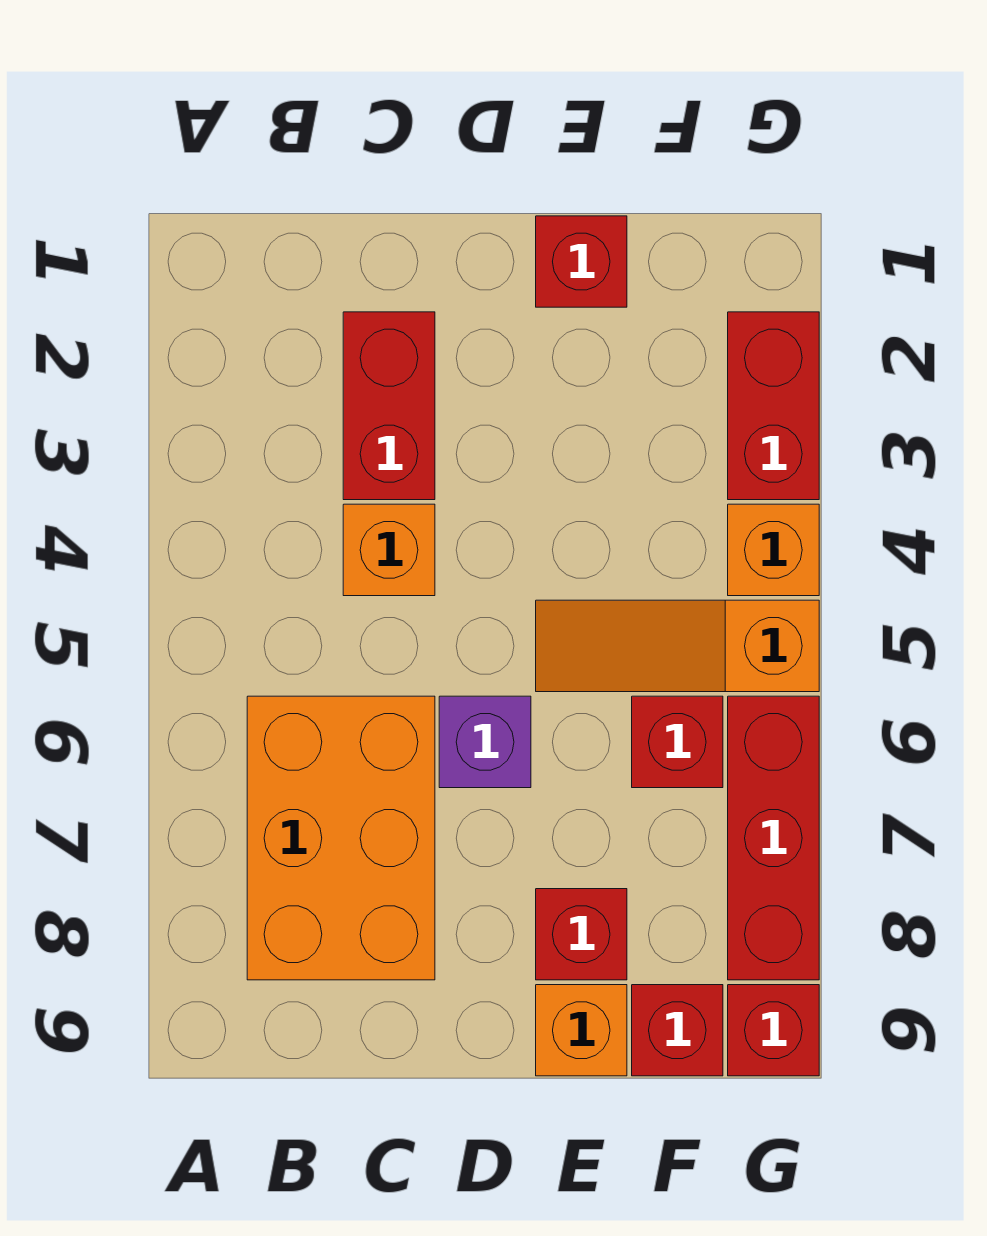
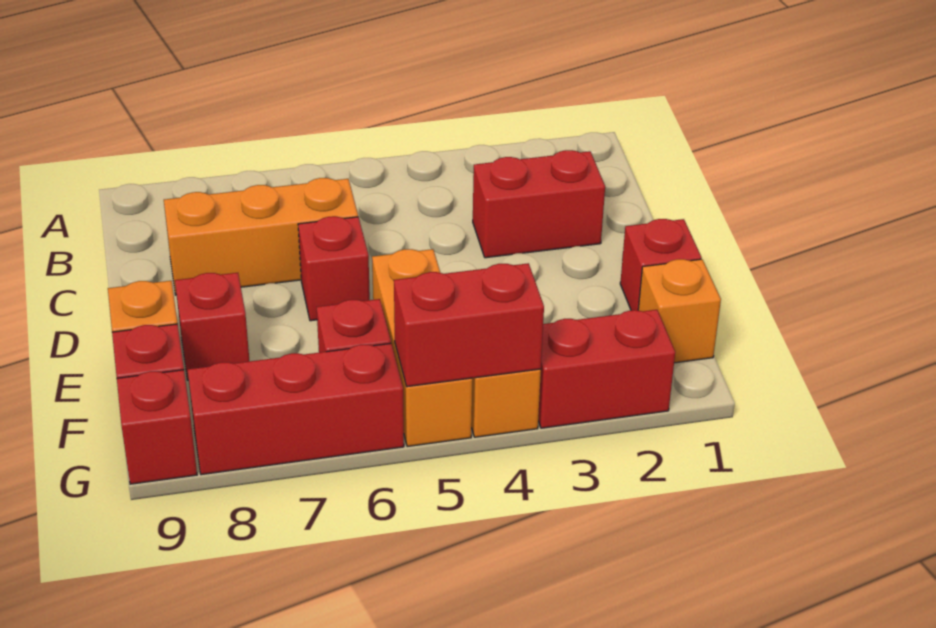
orange brick B6:C8 level 1 -> orange brick C6:C8 level 1
orange brick C4 level 1 -> orange brick F1 level 1
purple brick D6 level 1 -> red brick D6 level 1
orange slope E5:G5 level 1 top G -> orange brick E5:G5 level 1
none -> red brick G4:G5 level 2

